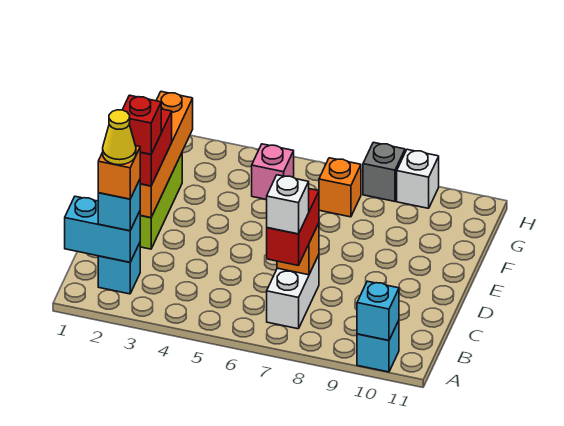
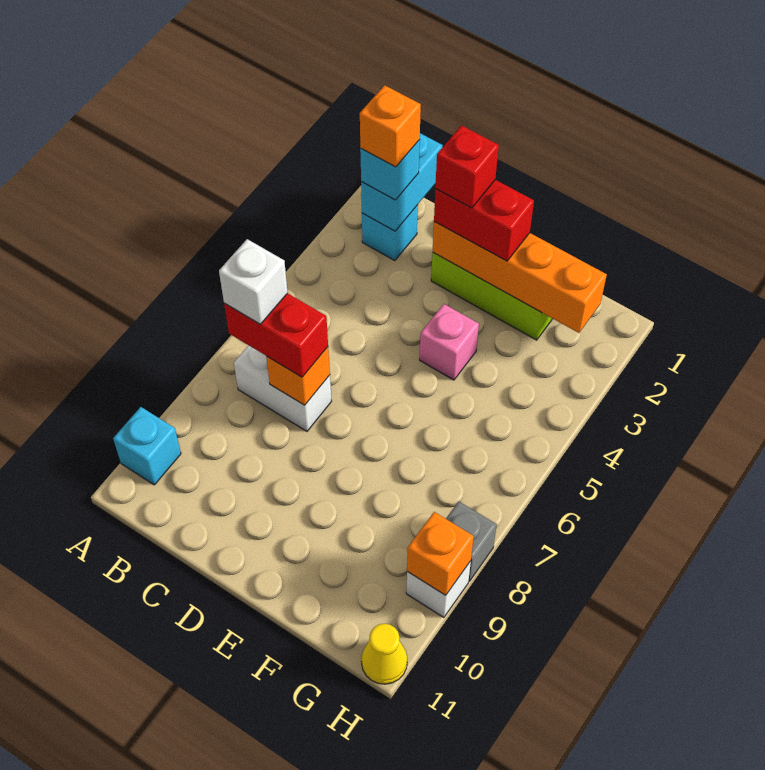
cyan brick A10 level 2 -> none
yellow cone B2 level 5 -> yellow cone H11 level 1
pink brick G5 level 1 -> pink brick E4 level 1
orange brick G7 level 1 -> orange brick H9 level 2

